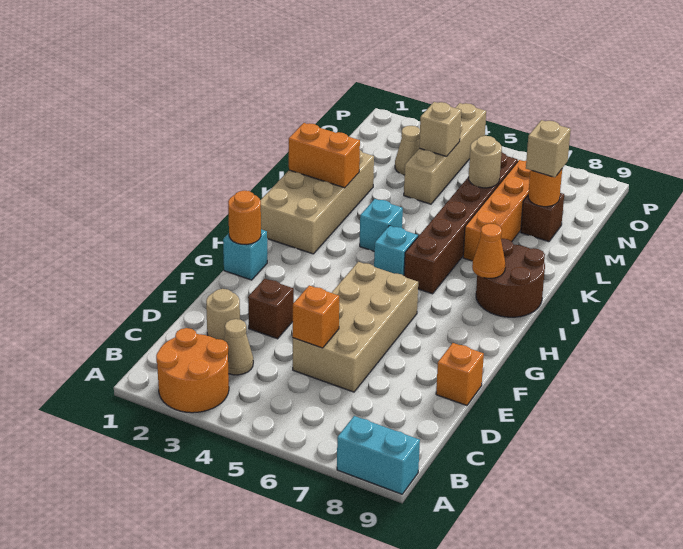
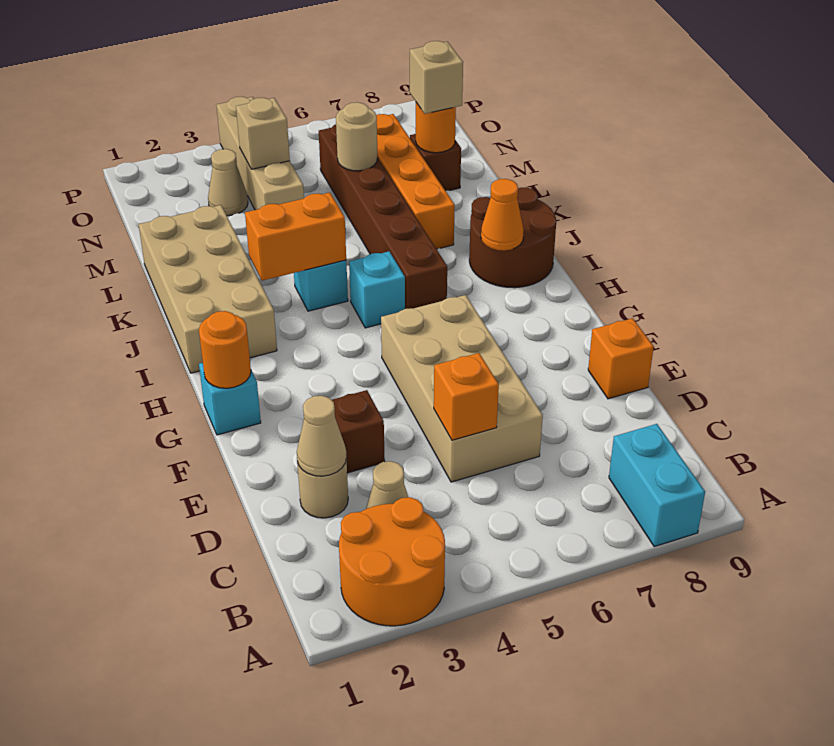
cyan brick A8:A9 level 1 -> cyan brick A8:B8 level 1
none -> tan cone D2 level 2
orange brick K1:K2 level 2 -> orange brick J3:J4 level 2

